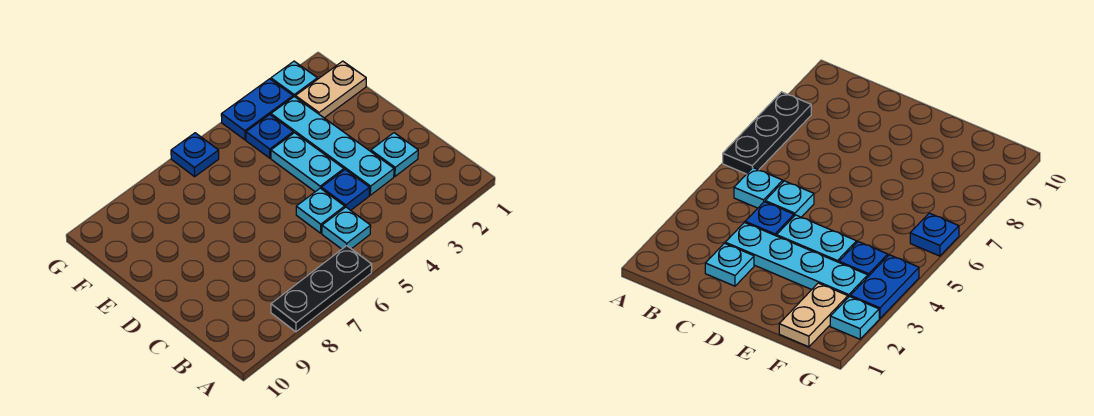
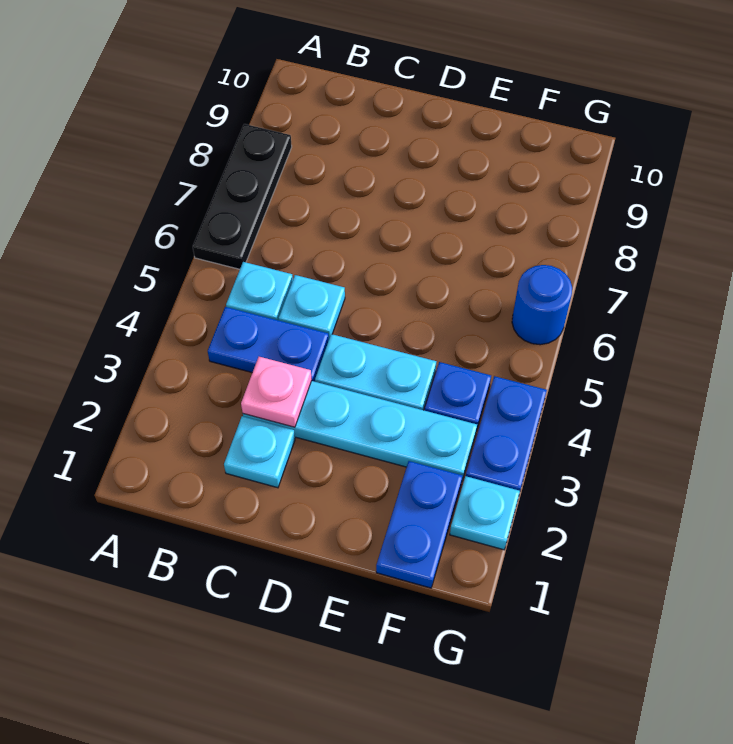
none -> pink plate C3 level 2
blue plate C4 level 1 -> blue plate B4:C4 level 1
tan plate F1:F2 level 1 -> blue plate F1:F2 level 1
blue plate G6 level 1 -> blue round brick G6 level 1

